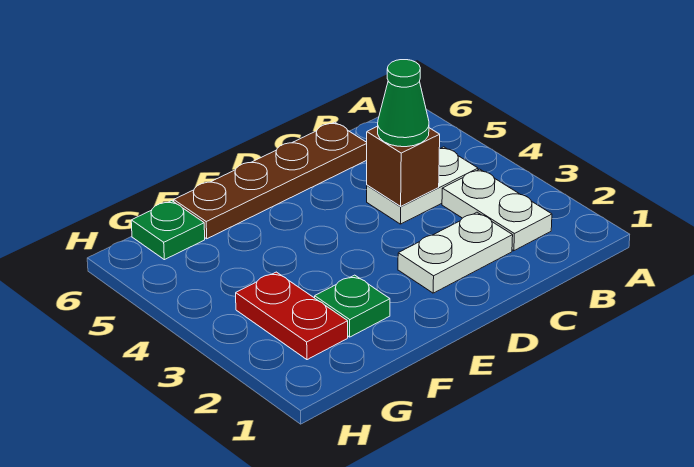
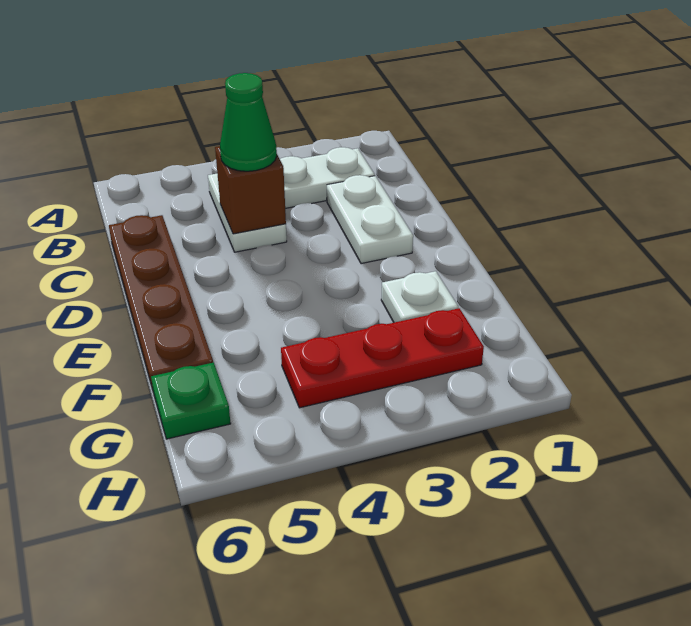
green plate F2 level 1 -> white plate F2 level 1
red plate G2:G3 level 1 -> red plate G2:G4 level 1

